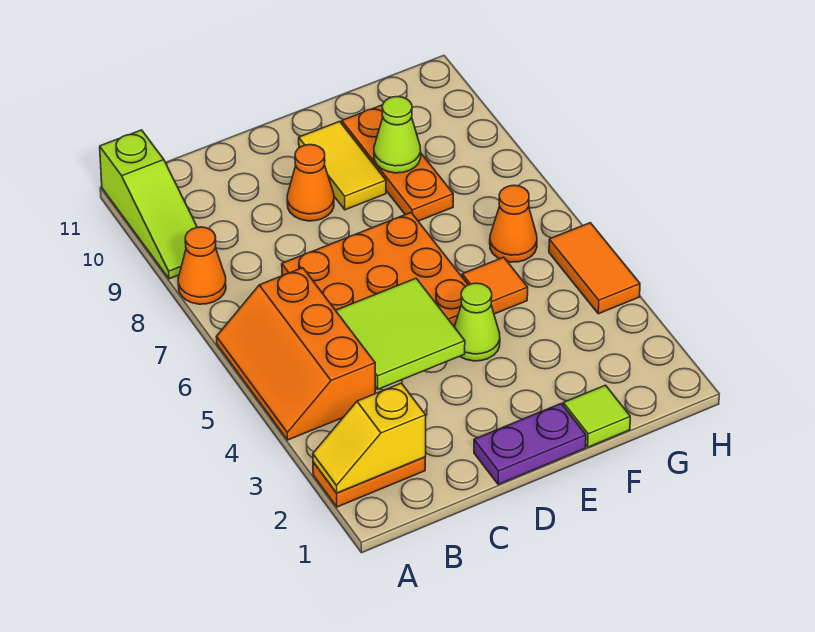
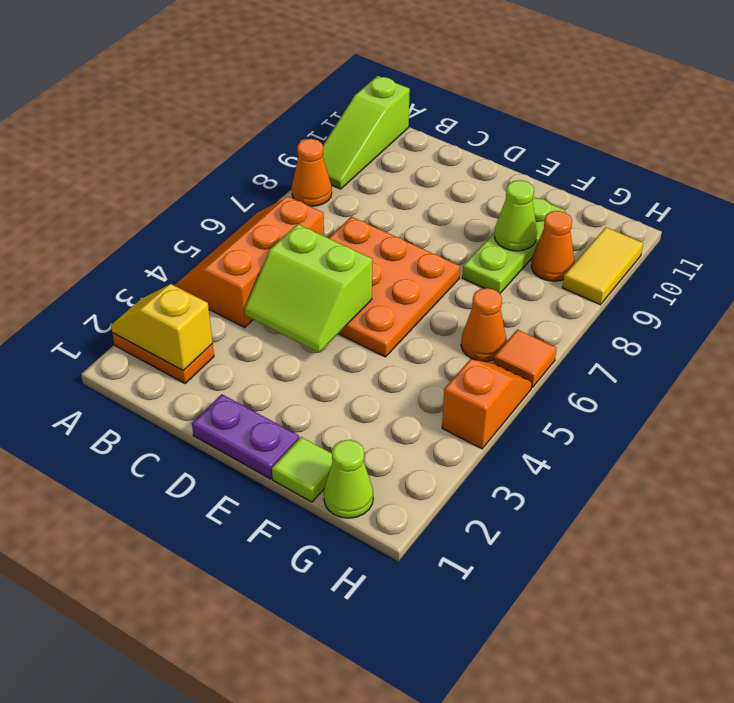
lime tile C4:D5 level 2 -> lime slope C4:D5 level 2 top 5
orange cone D9 level 1 -> orange cone G9 level 1
lime cone E4 level 1 -> lime cone G1 level 1
yellow tile E9:E10 level 1 -> yellow tile H9:H10 level 1
orange tile F5 level 1 -> orange tile H6 level 1
orange plate F8:F10 level 1 -> lime plate F8:F10 level 1
orange tile H4:H5 level 1 -> orange slope H4:H5 level 1 top 4

